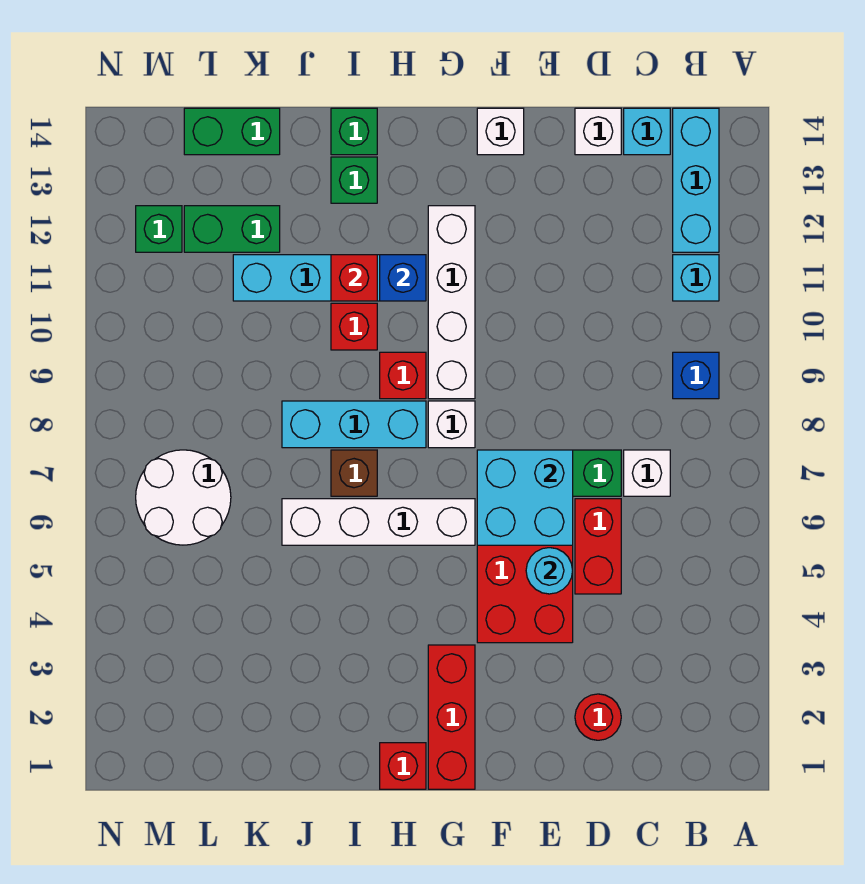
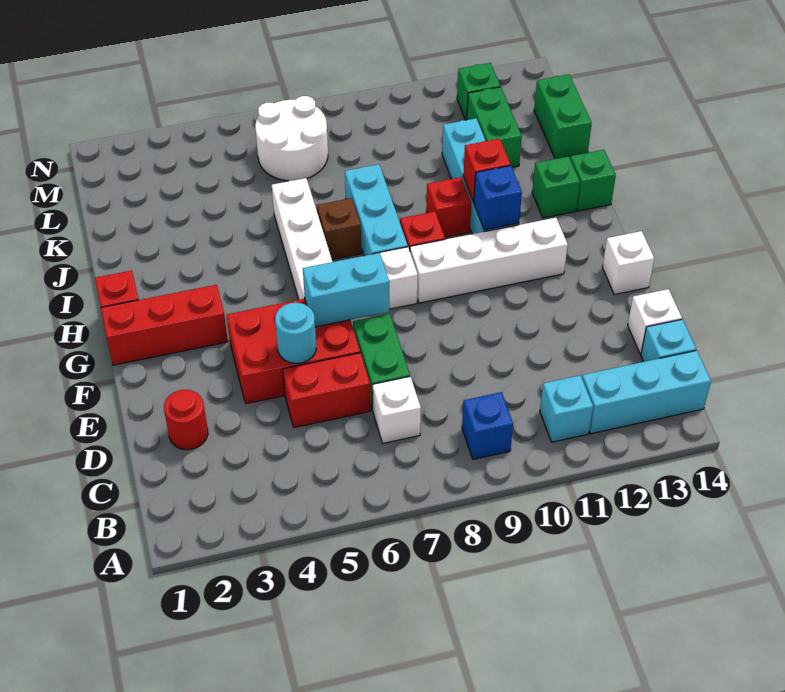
cyan brick E6:F7 level 2 -> cyan brick F6:F7 level 2

